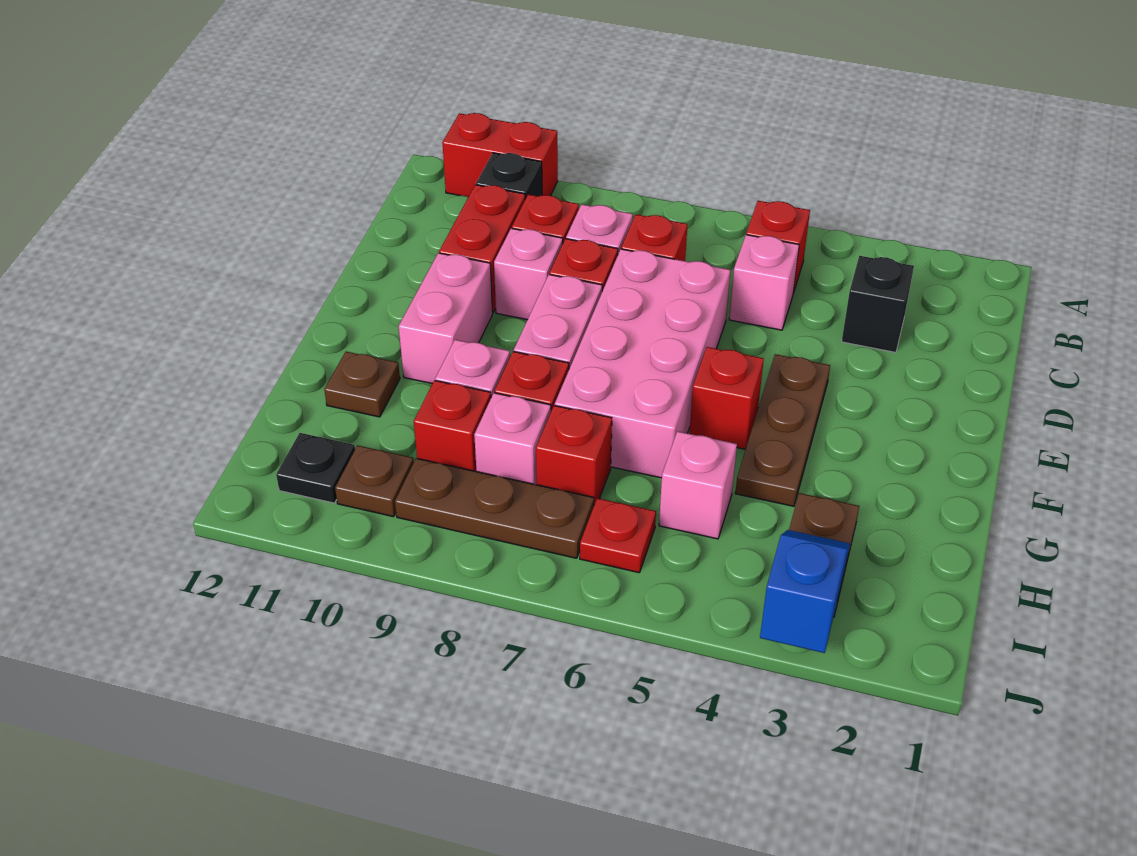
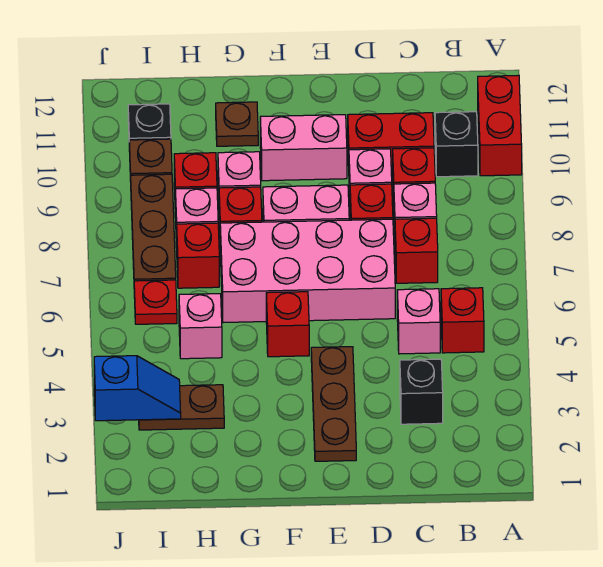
brown plate E4:G4 level 1 -> brown plate E2:E4 level 1

